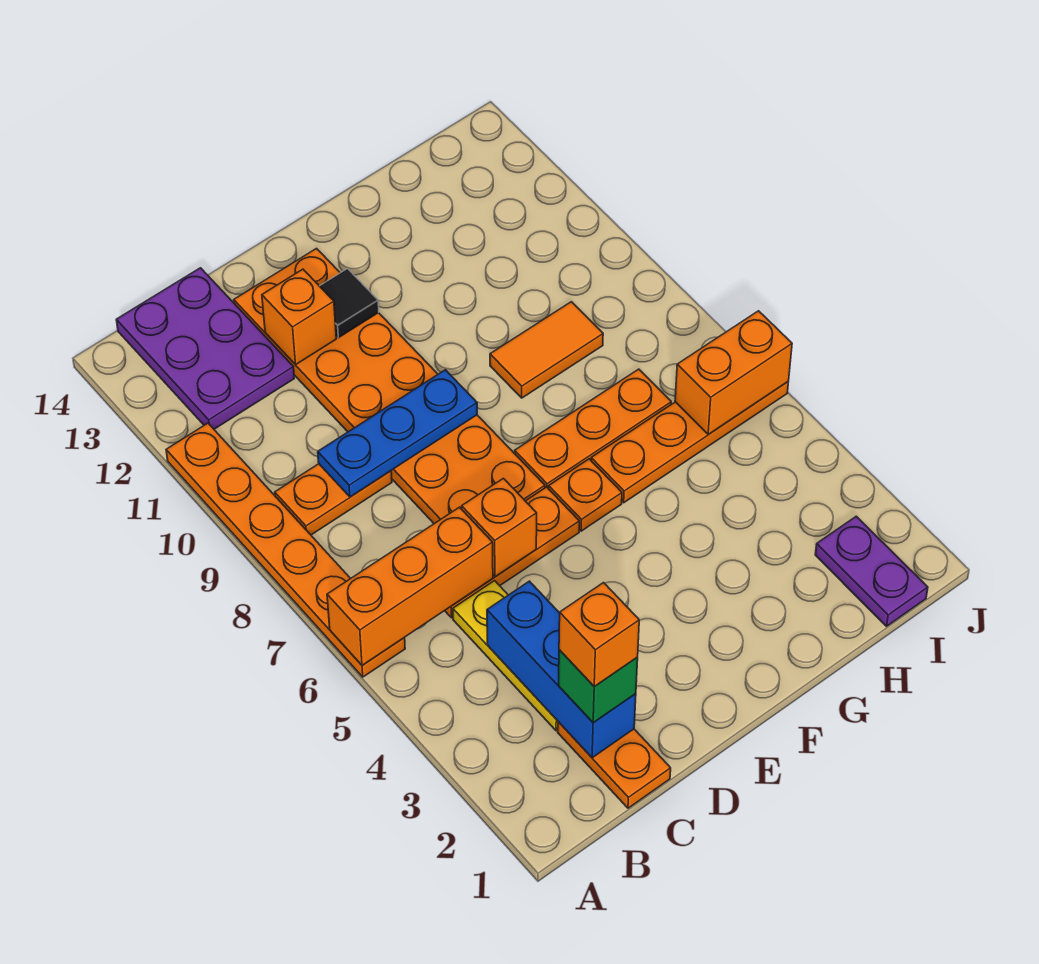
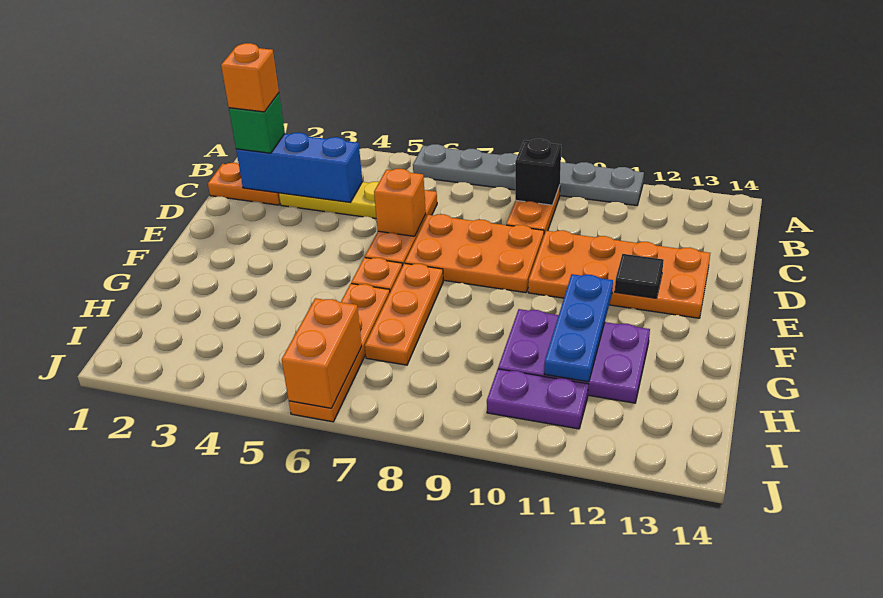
orange plate A6:A11 level 1 -> grey plate A6:A11 level 1
orange brick A6:C6 level 2 -> none
none -> black brick B9 level 2
purple plate B12:C14 level 1 -> purple plate G10:H12 level 1
blue plate C9:E9 level 2 -> blue plate F11:H11 level 2
orange brick D12 level 2 -> none
orange tile G9:H9 level 1 -> none
purple plate I1:I2 level 1 -> purple plate I10:I11 level 1

